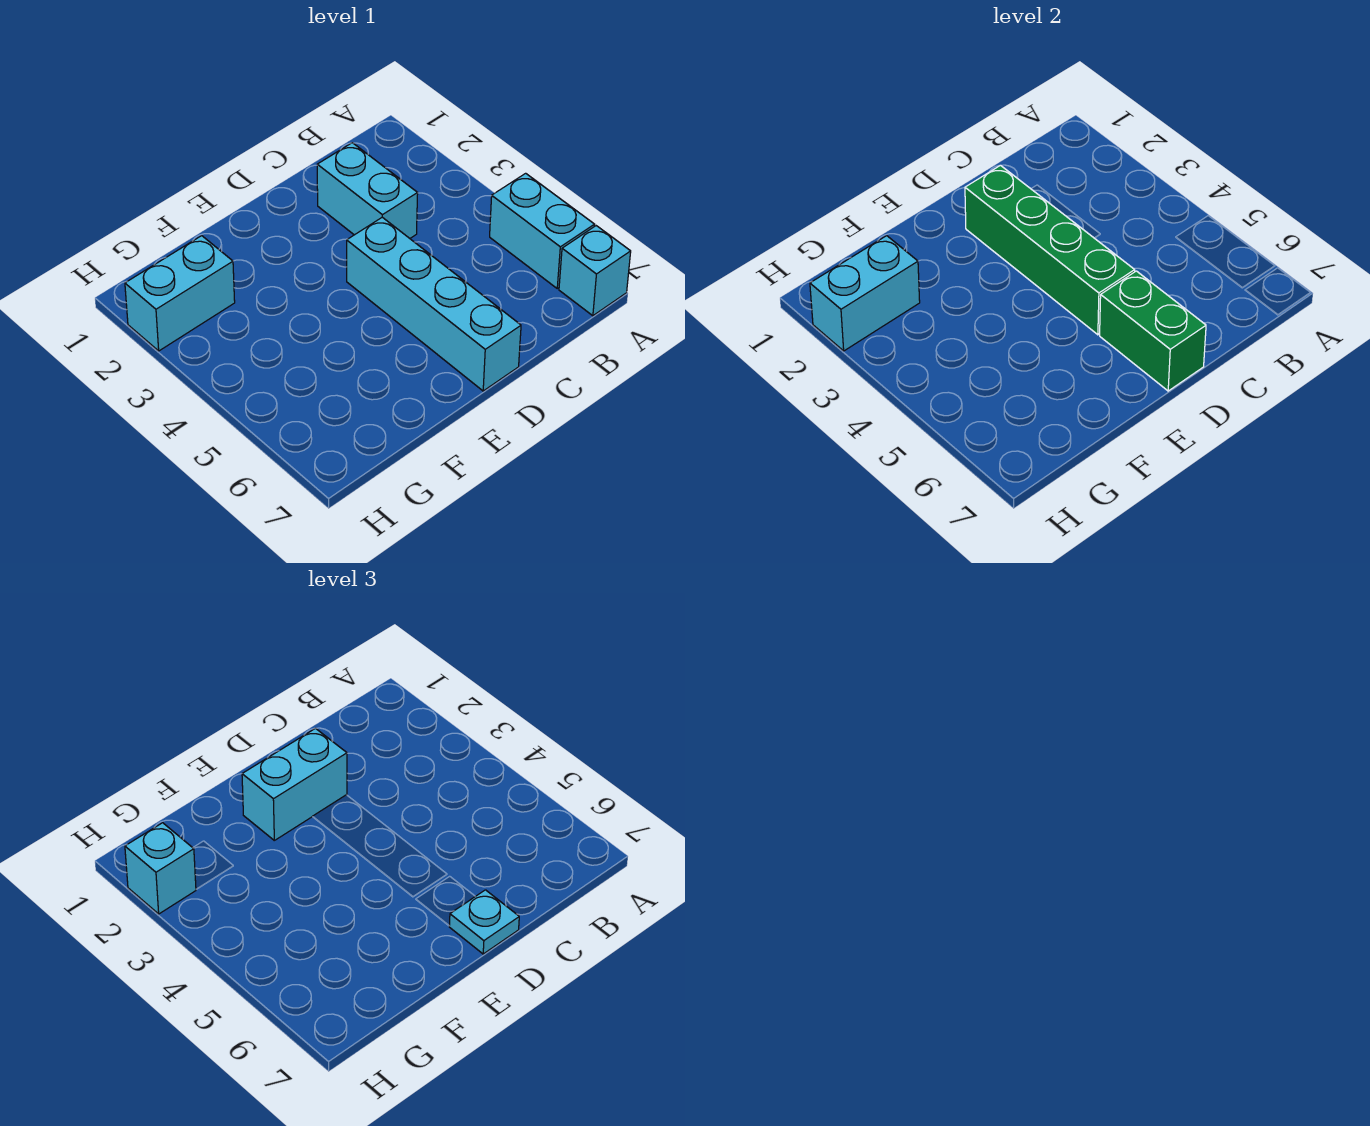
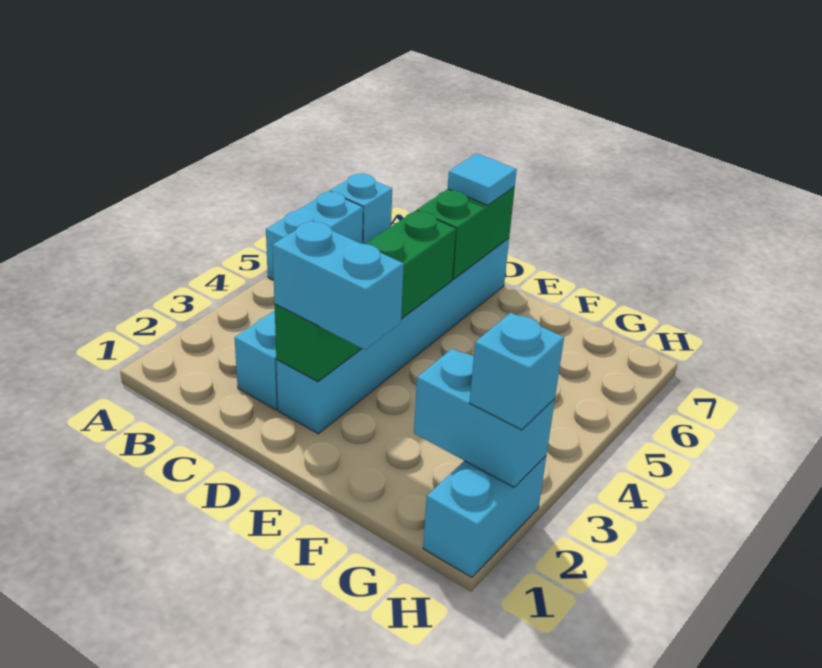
cyan brick D4:D7 level 1 -> cyan brick D2:D7 level 1
cyan plate D7 level 3 -> cyan tile D7 level 3
cyan brick G2:H2 level 1 -> cyan brick H1:H2 level 1

